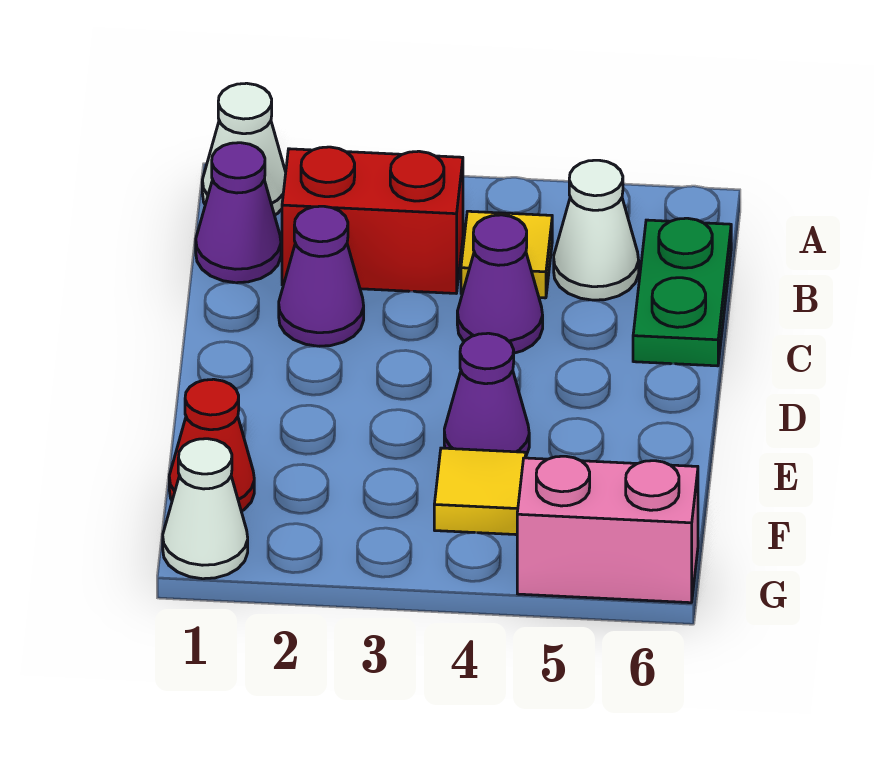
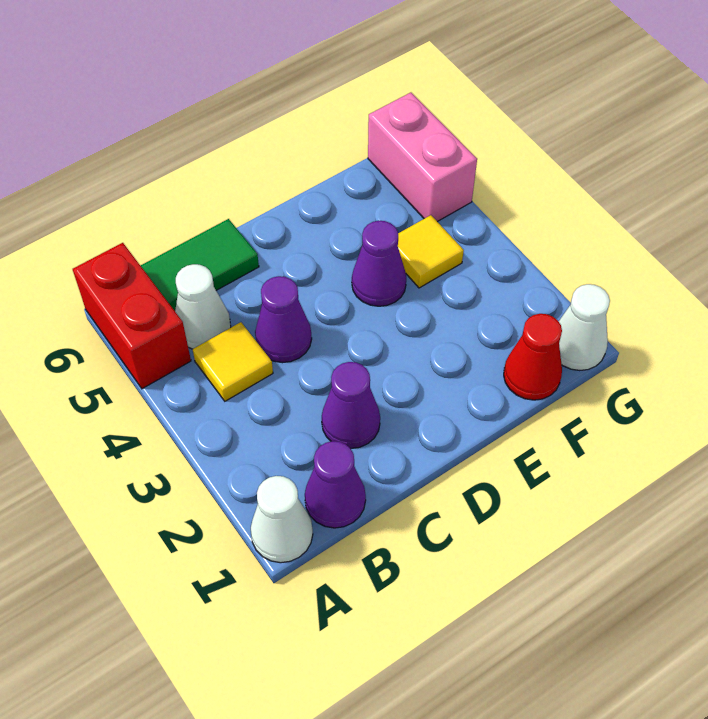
red brick B2:B3 level 1 -> red brick A5:A6 level 1
green plate B6:C6 level 1 -> green tile B6:C6 level 1

